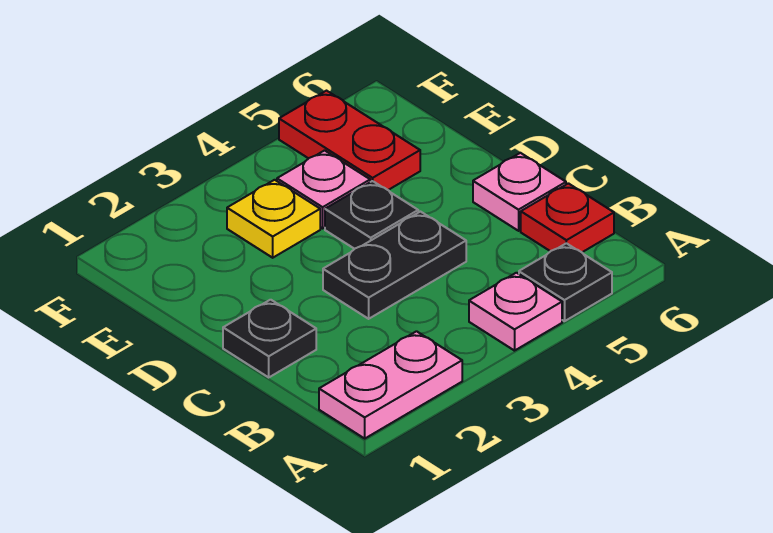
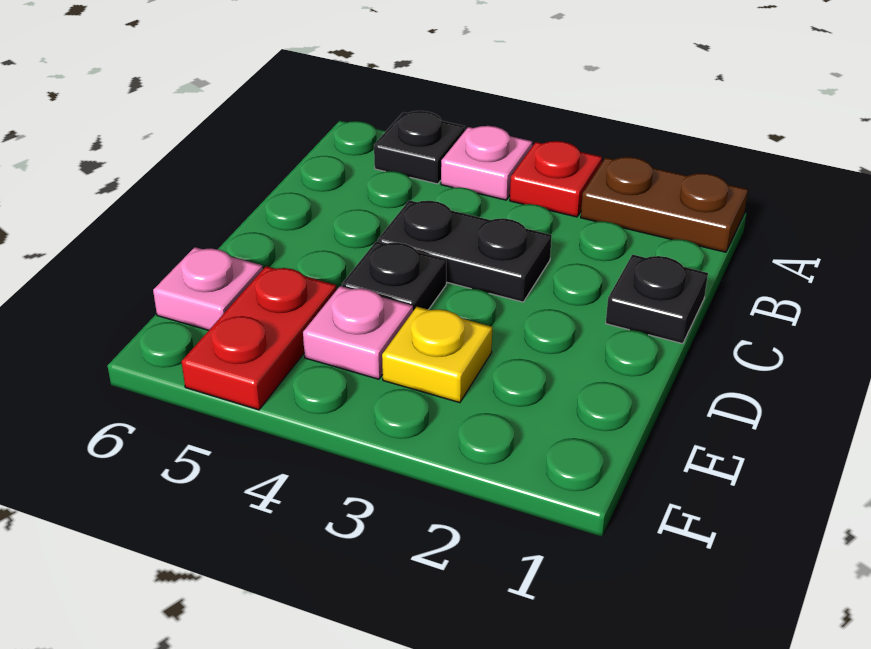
pink plate A1:A2 level 1 -> brown plate A1:A2 level 1
red plate B6 level 1 -> red plate A3 level 1
pink plate C6 level 1 -> pink plate E6 level 1

